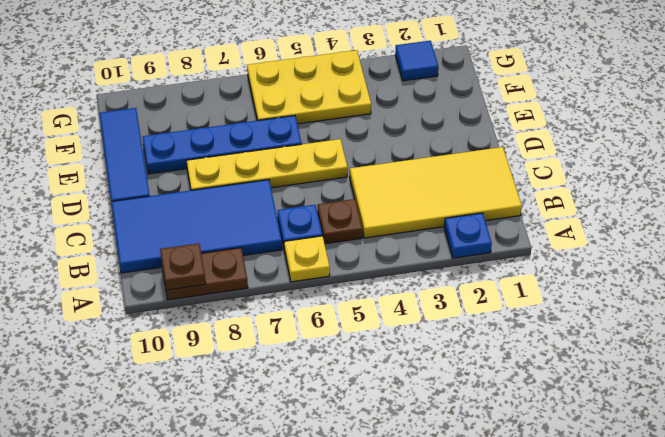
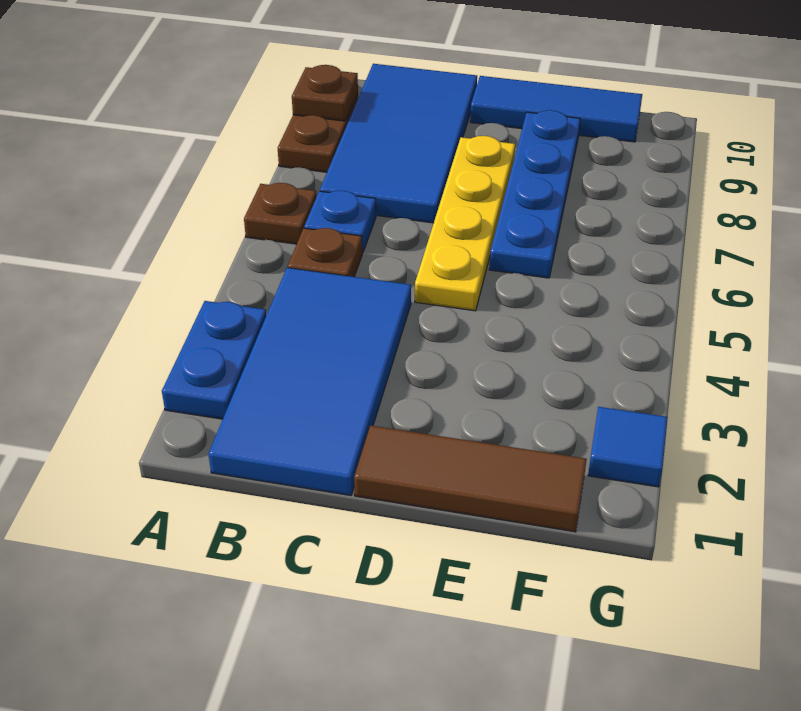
blue plate A2 level 1 -> blue plate A2:A3 level 1
yellow plate A6 level 1 -> brown plate A6 level 1
yellow tile B1:C4 level 1 -> blue tile B1:C4 level 1
none -> brown tile D1:F1 level 1
yellow plate F4:G6 level 1 -> none

